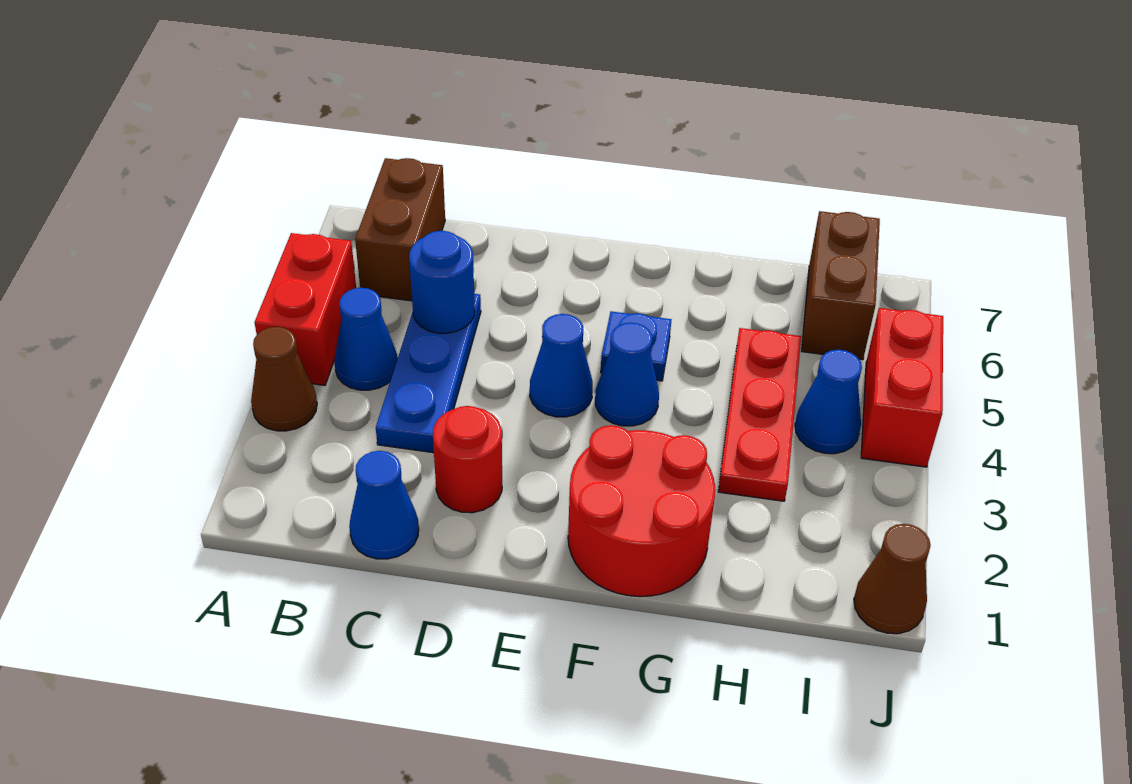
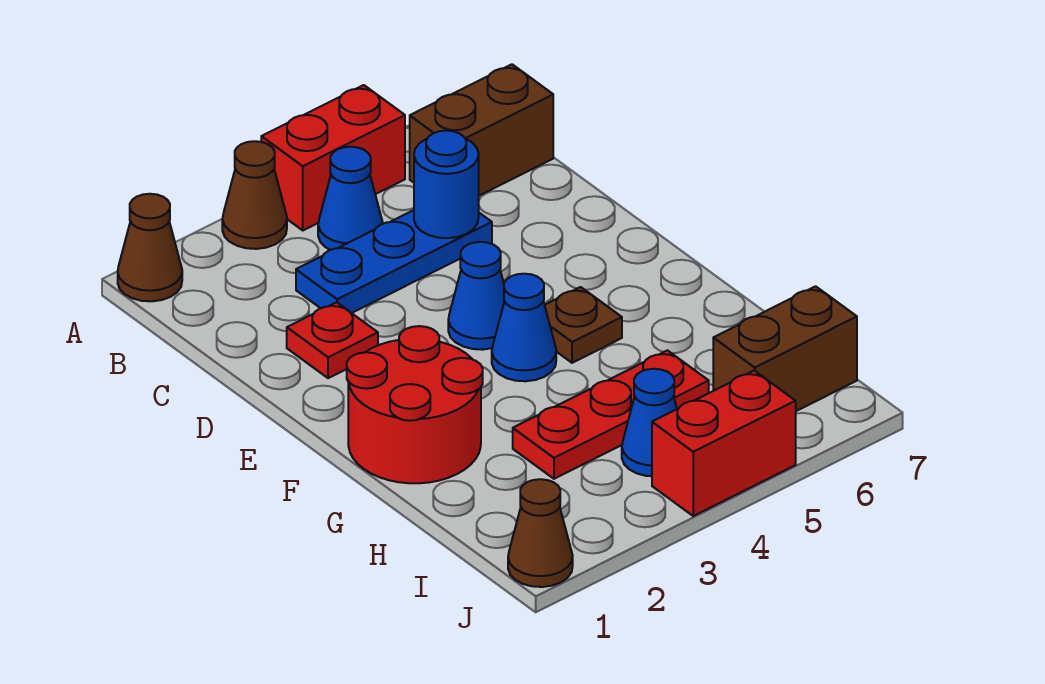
none -> brown cone A1 level 1
blue cone C1 level 1 -> none
red round brick D2 level 1 -> red plate D2 level 1
blue plate F5 level 1 -> brown plate F5 level 1

